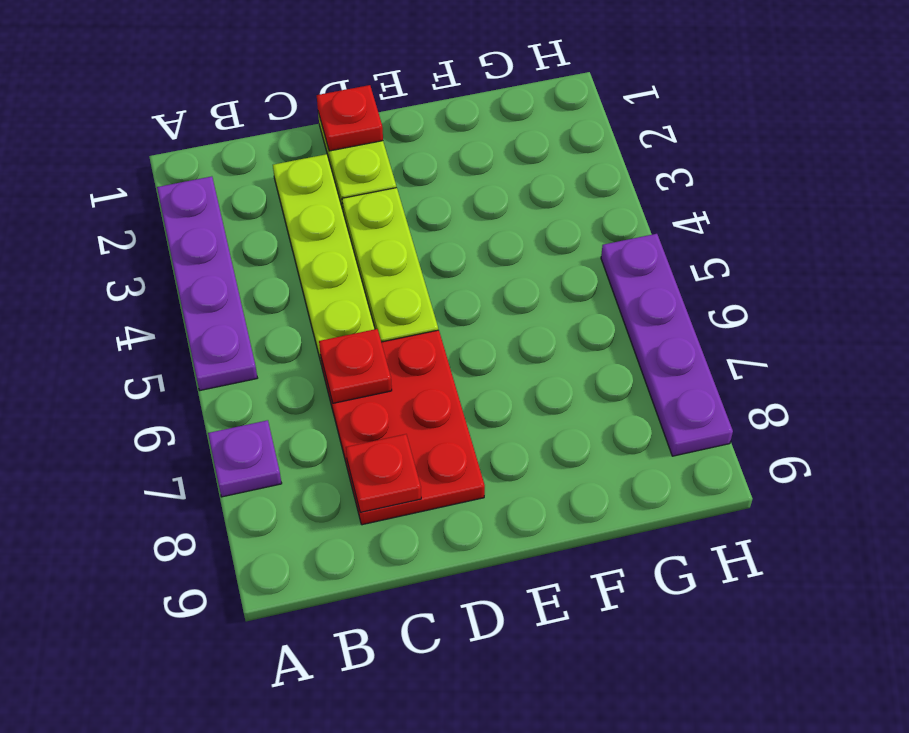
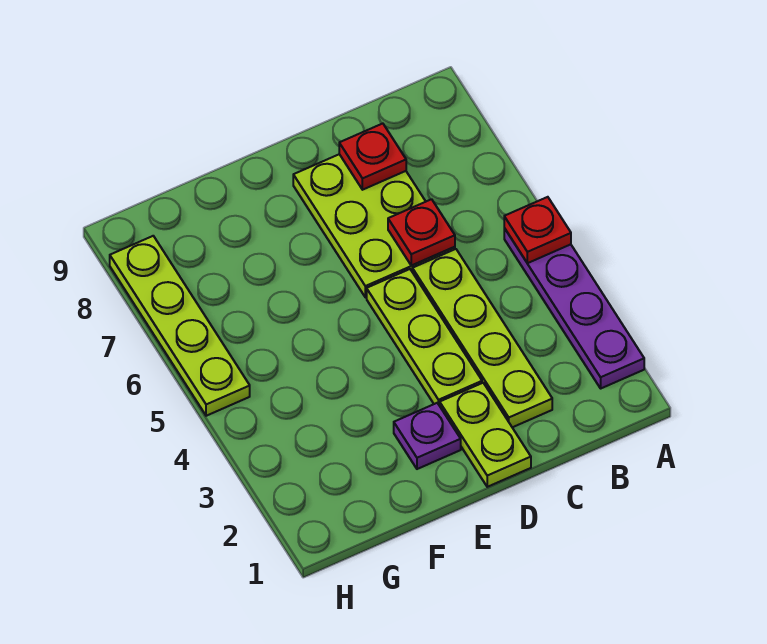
purple plate A7 level 1 -> purple plate E2 level 1
red plate C6:D8 level 1 -> lime plate C6:D8 level 1
red plate D1 level 2 -> red plate A5 level 2
purple plate H5:H8 level 1 -> lime plate H5:H8 level 1

